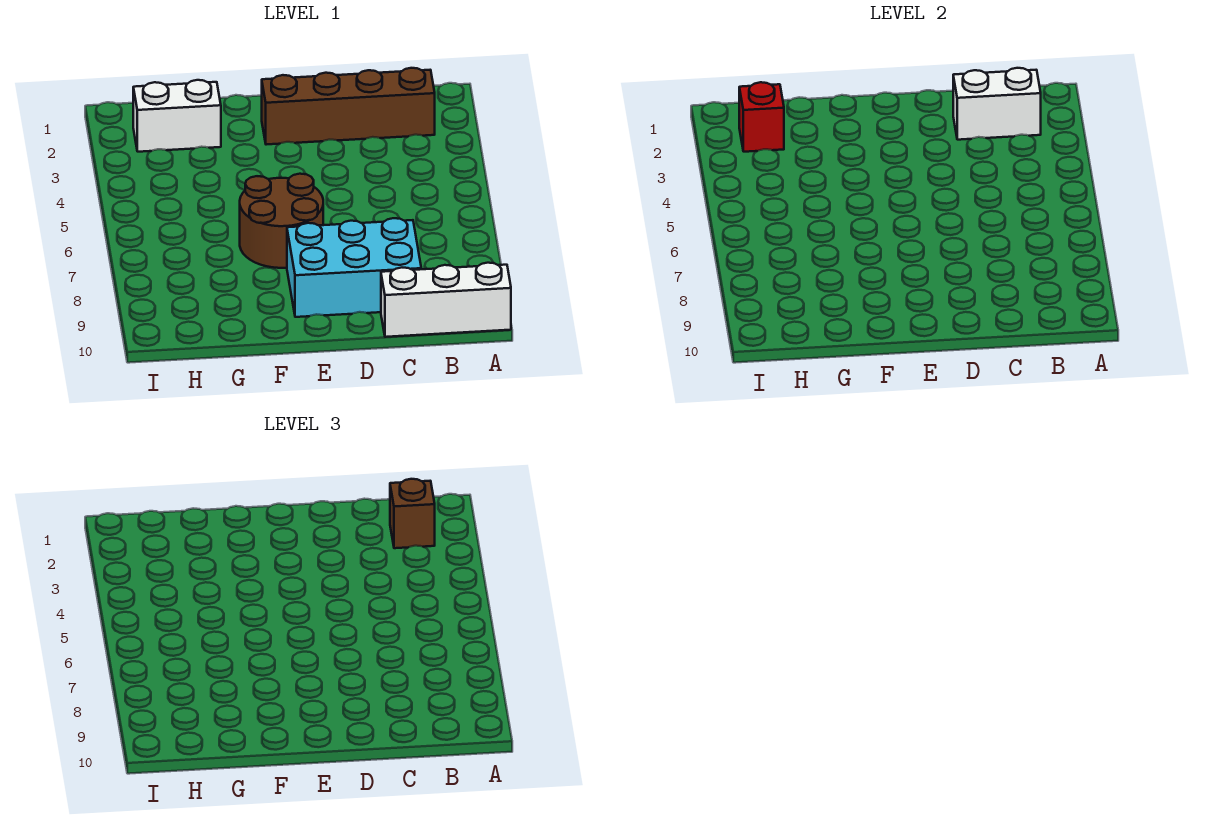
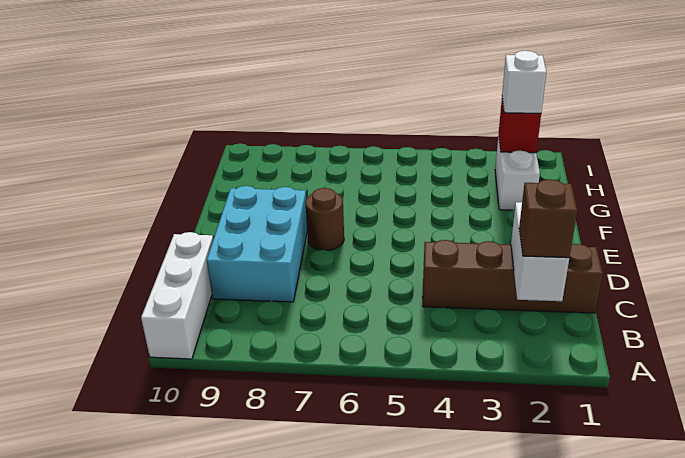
brown brick B2:E2 level 1 -> brown brick C1:C4 level 1
brown round brick E6:F7 level 1 -> brown round brick E7 level 1
none -> white brick H2 level 3

